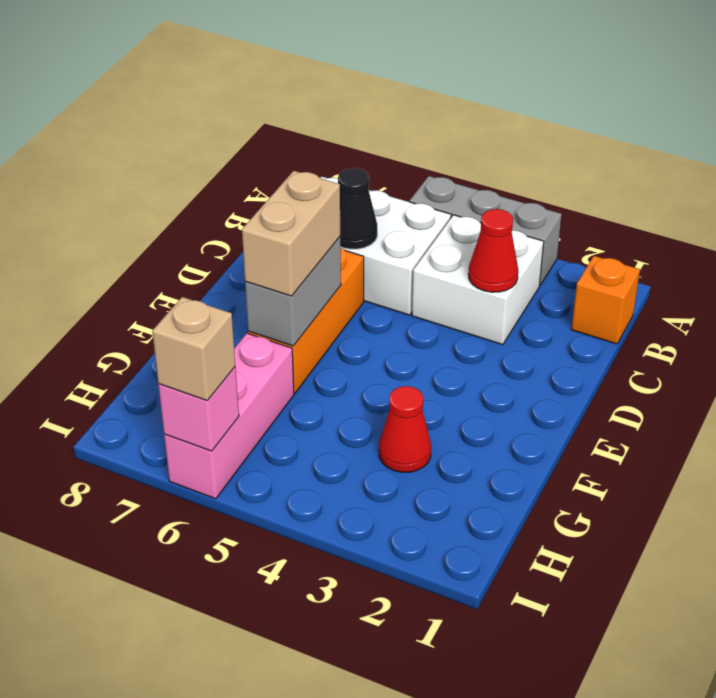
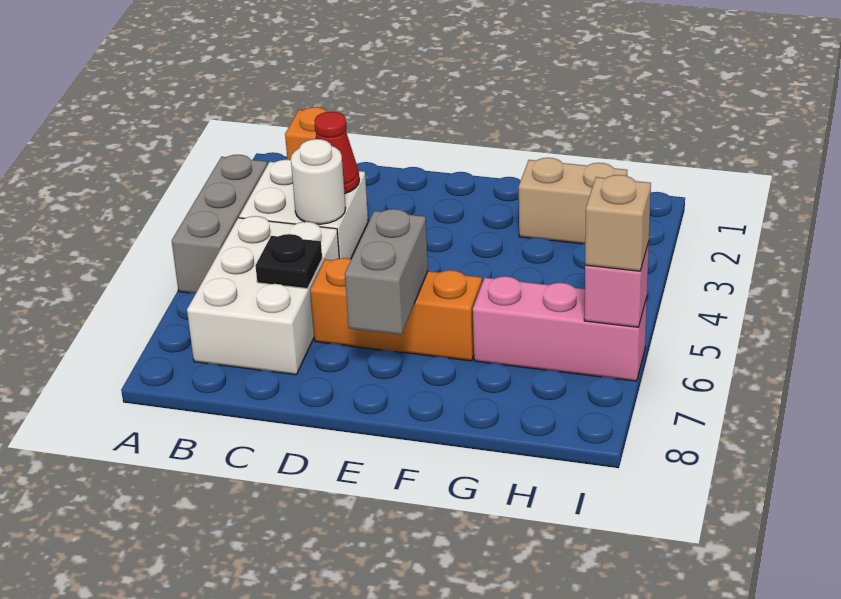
none -> white round brick C4 level 2
black cone C6 level 2 -> black plate C6 level 2
grey brick E6:F6 level 2 -> grey brick E6:E7 level 2
tan brick E6:F6 level 3 -> tan brick G2:H2 level 1
red cone G3 level 1 -> none

